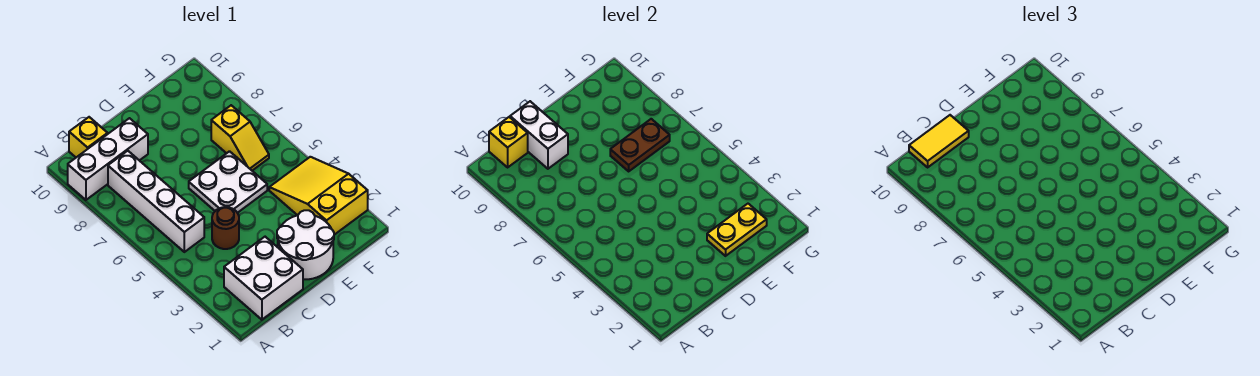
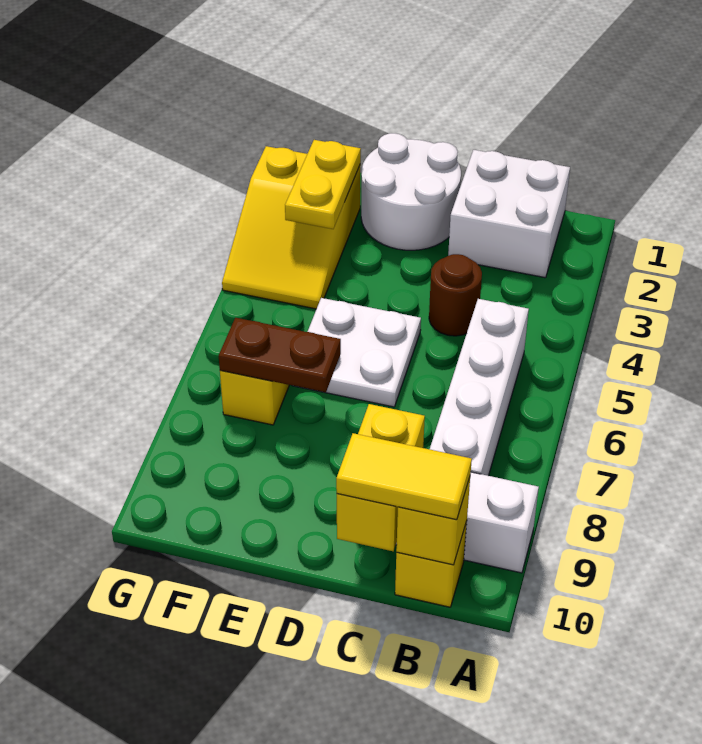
white brick C9:C10 level 2 -> yellow brick C9:C10 level 2
yellow plate E2:F2 level 2 -> yellow plate F2:F3 level 2

